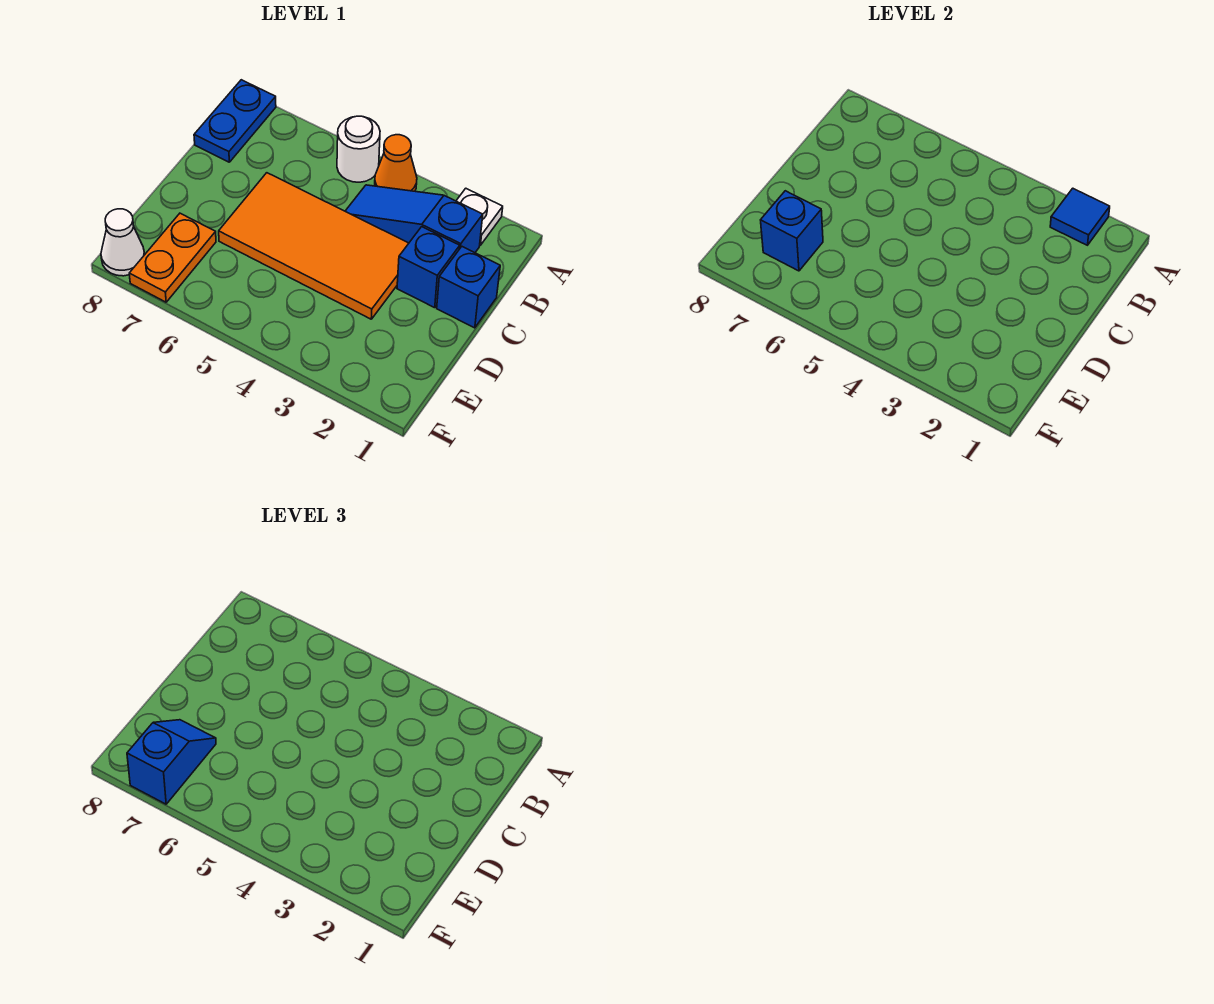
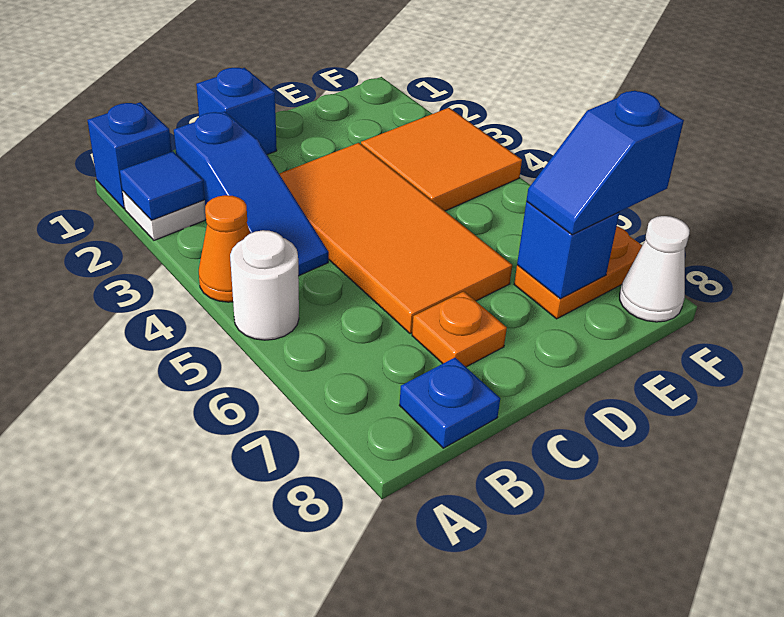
blue plate A8:B8 level 1 -> blue plate B8 level 1
blue brick C2 level 1 -> blue brick A1 level 1
none -> orange plate C7 level 1
none -> orange tile E3:F4 level 1

